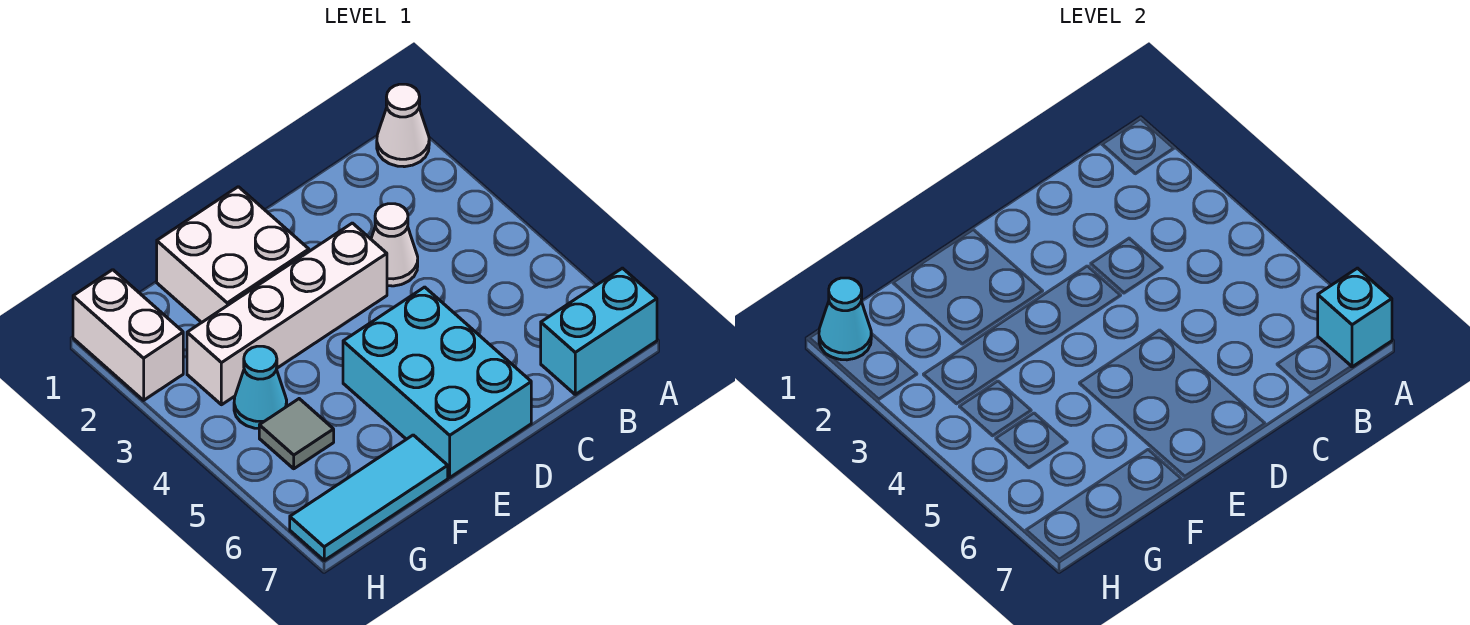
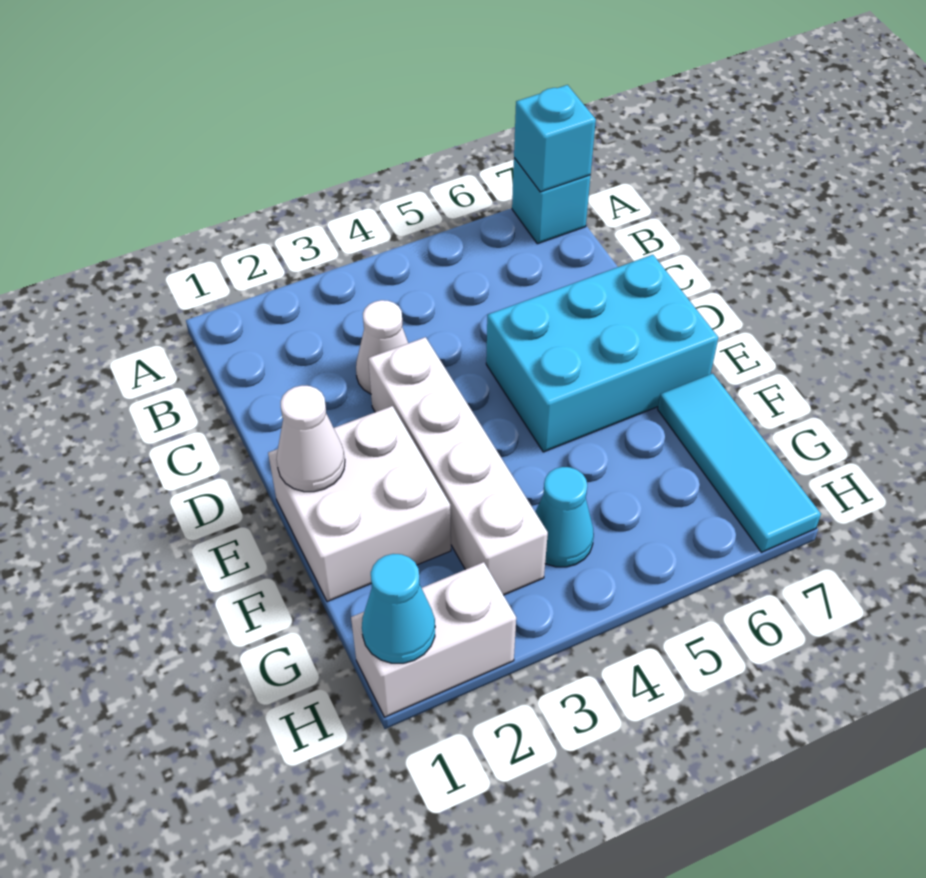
white cone A1 level 1 -> white cone E1 level 2
cyan brick A7:B7 level 1 -> cyan brick A7 level 1
grey tile G5 level 1 -> none

